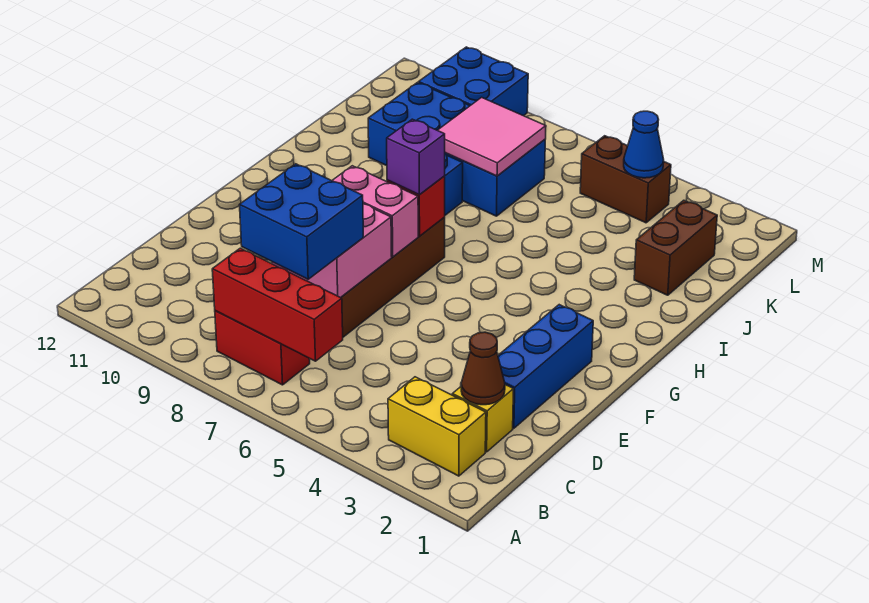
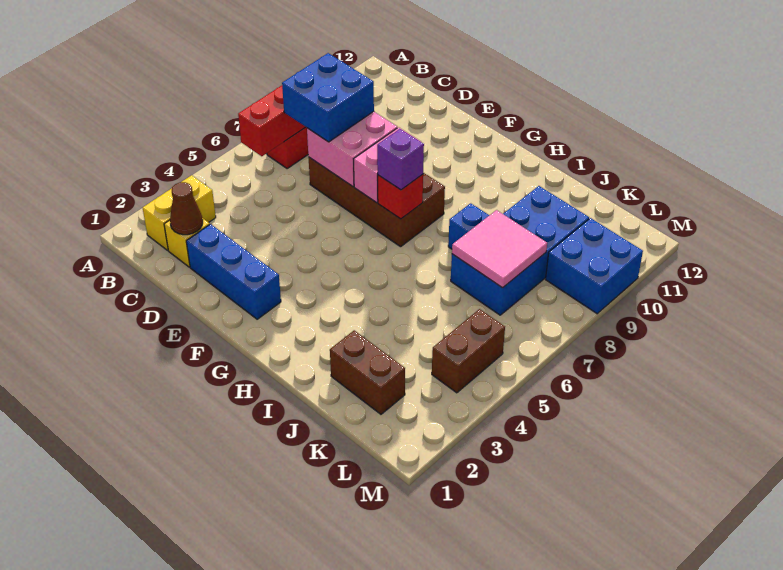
blue cone L4 level 2 -> none

